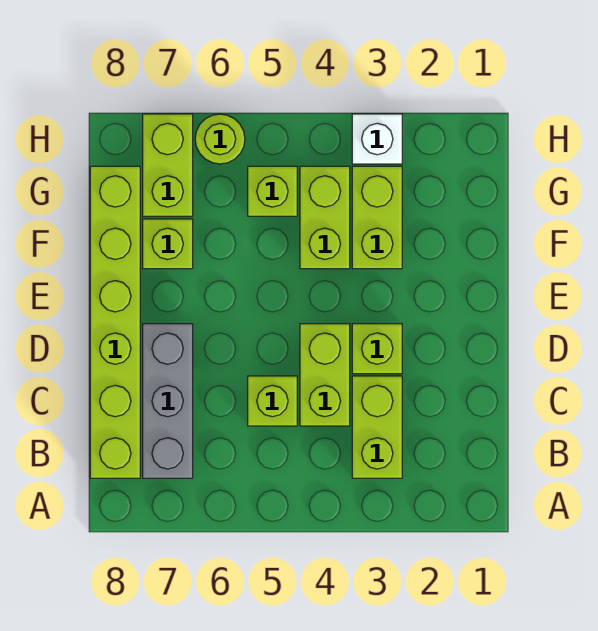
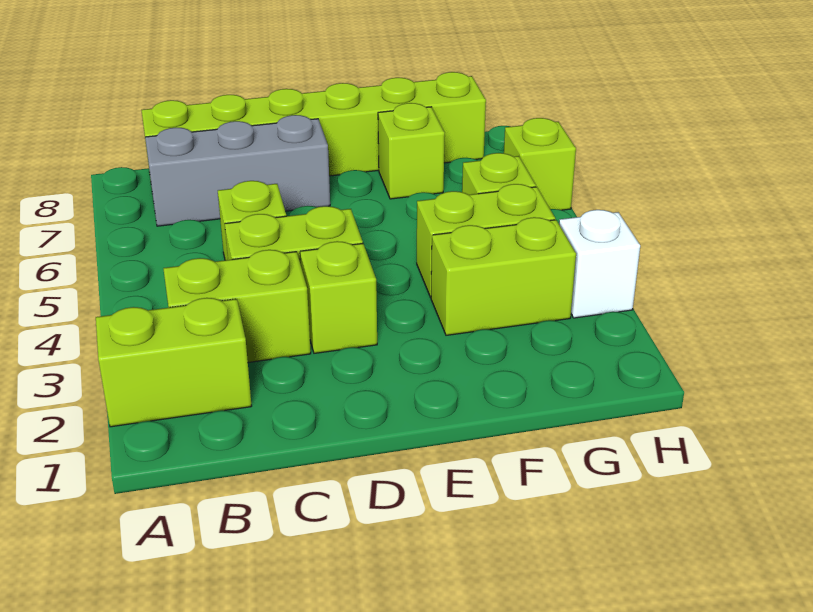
lime brick G7:H7 level 1 -> lime brick A2:B2 level 1
lime round brick H6 level 1 -> lime brick H6 level 1

